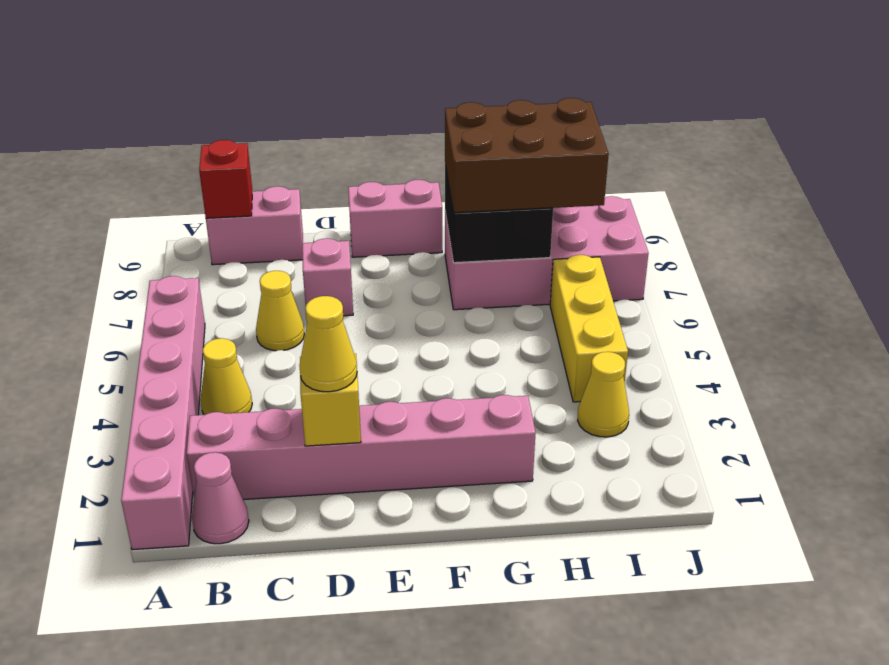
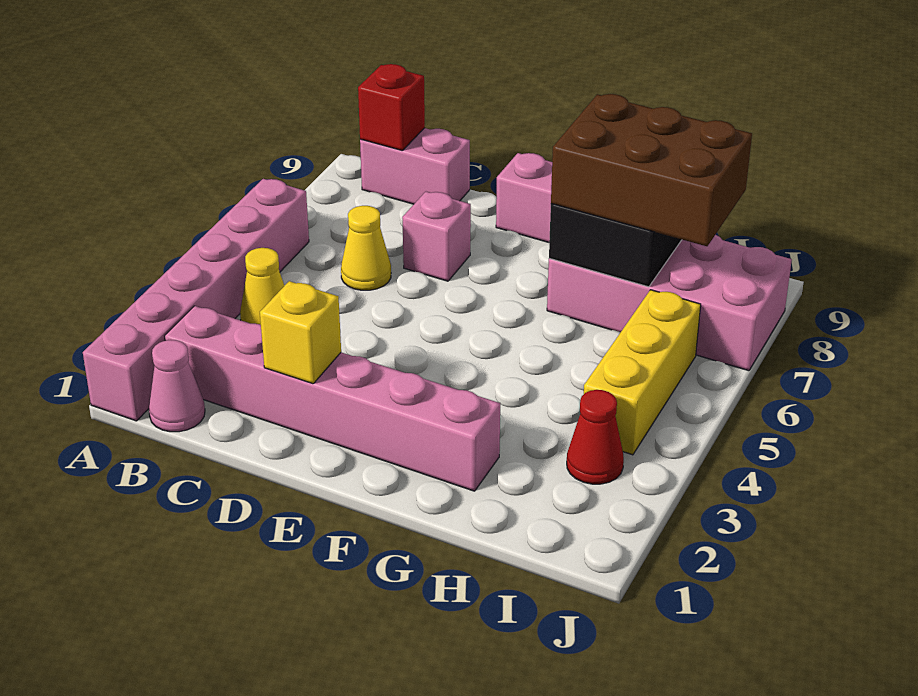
yellow cone D2 level 3 -> none
yellow cone I3 level 1 -> red cone I3 level 1

